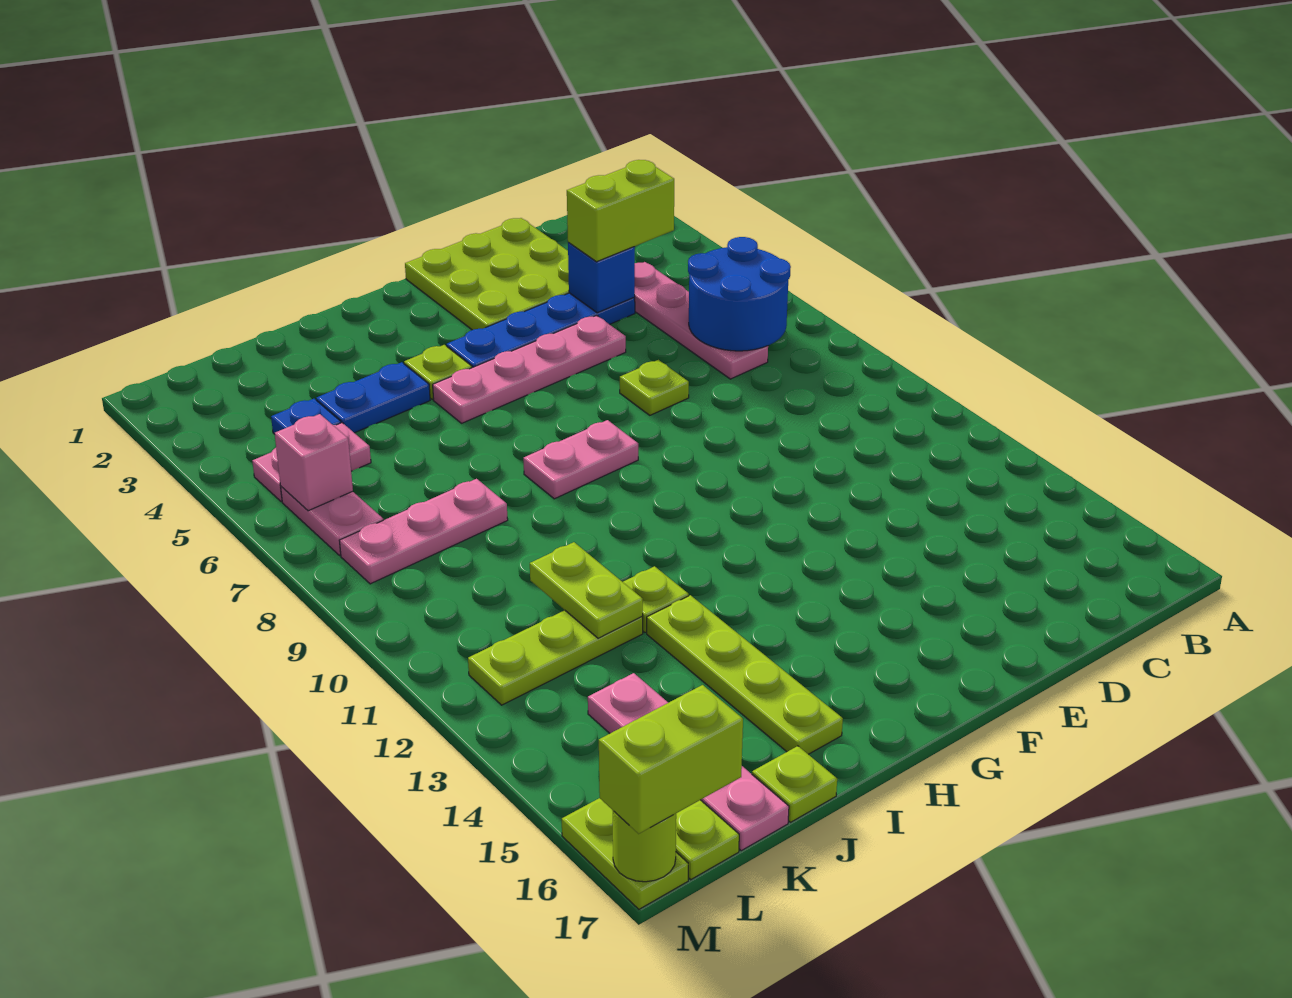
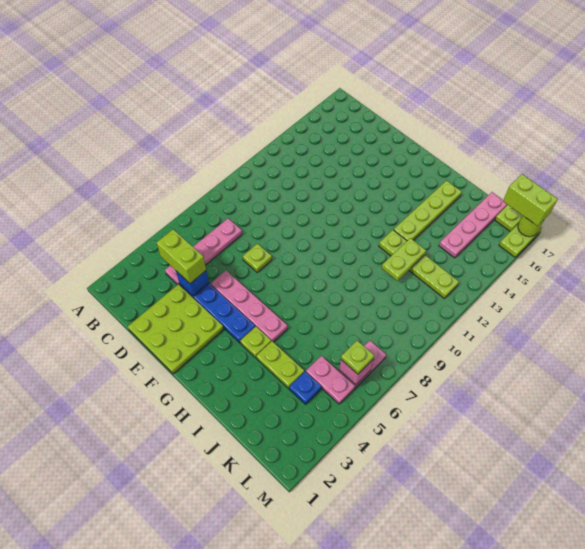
blue round brick B6:C7 level 2 -> none
pink plate G8:H8 level 1 -> none
blue plate I4:J4 level 1 -> lime plate I4:J4 level 1
pink plate J8:L8 level 1 -> none
lime plate J17 level 1 -> lime plate L6 level 3

